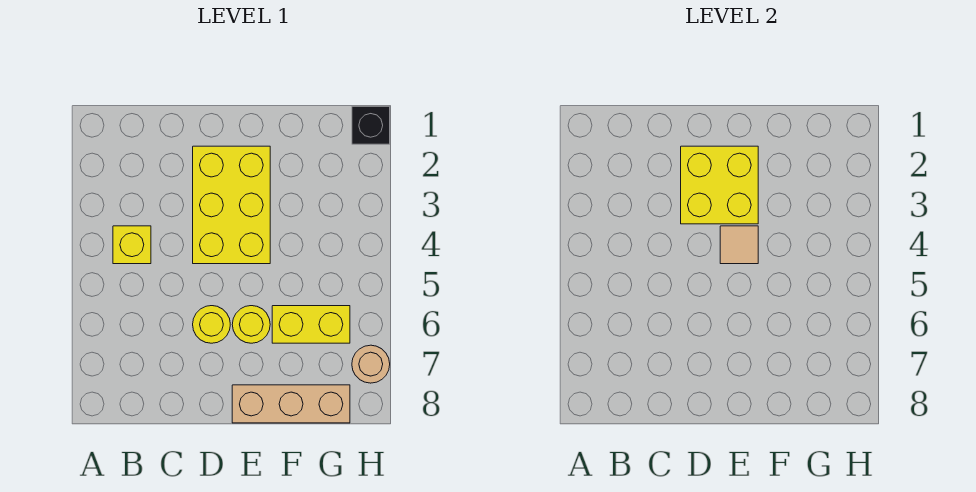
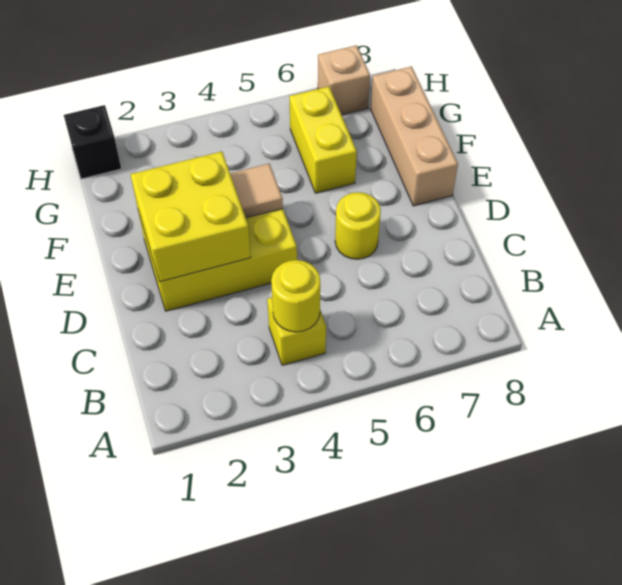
yellow round brick E6 level 1 -> yellow round brick B4 level 2
tan round brick H7 level 1 -> tan brick H7 level 1

